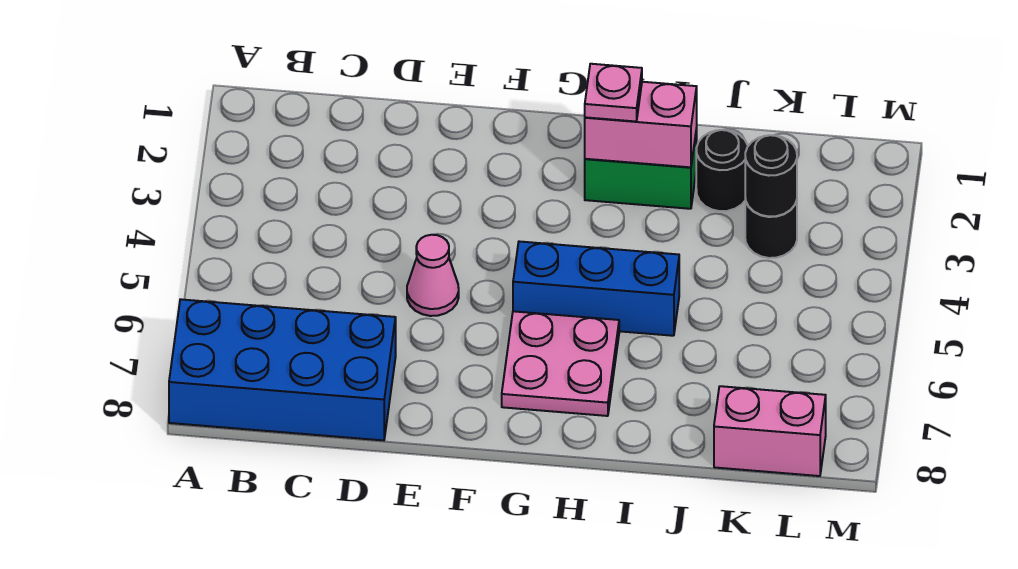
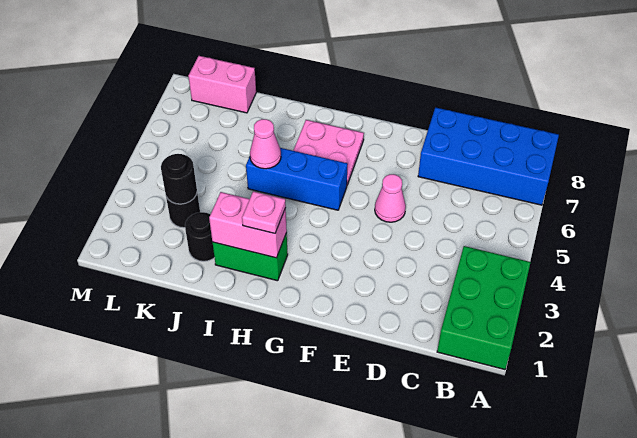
none -> green brick A1:B3 level 1
none -> pink cone I5 level 2

